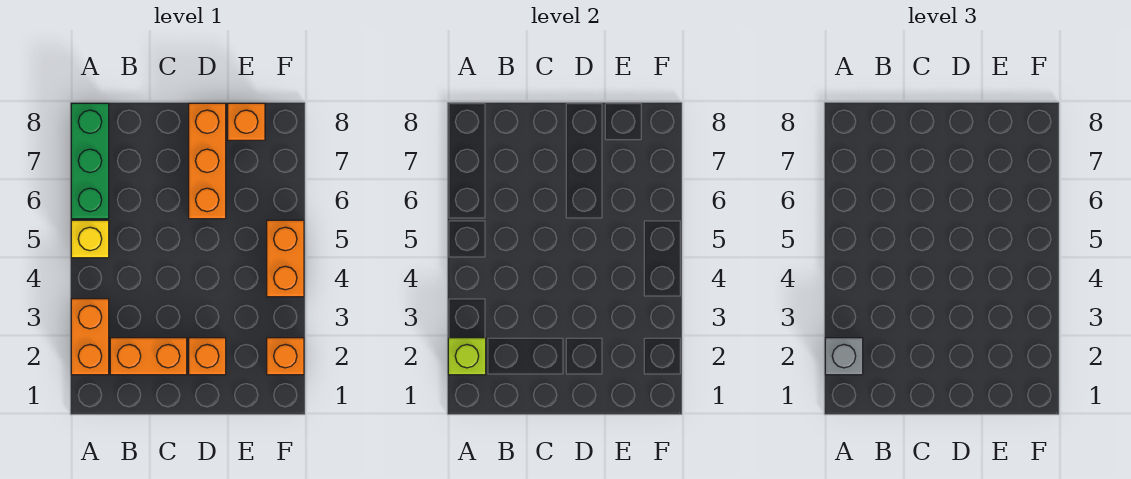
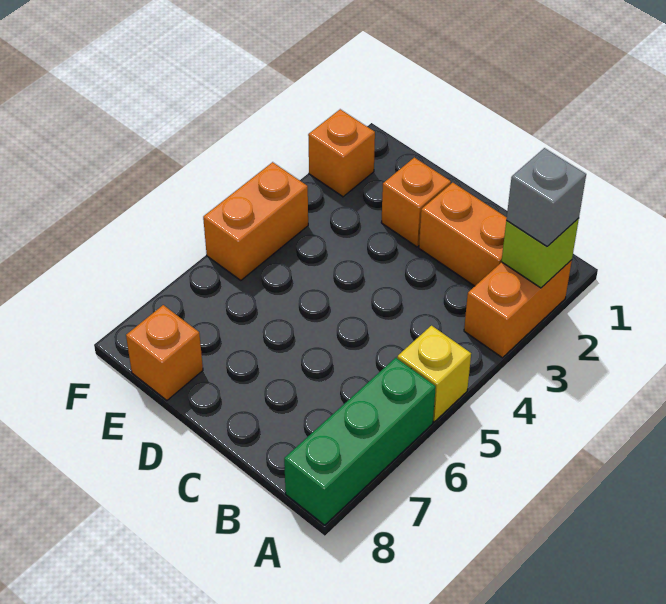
orange brick D6:D8 level 1 -> none

